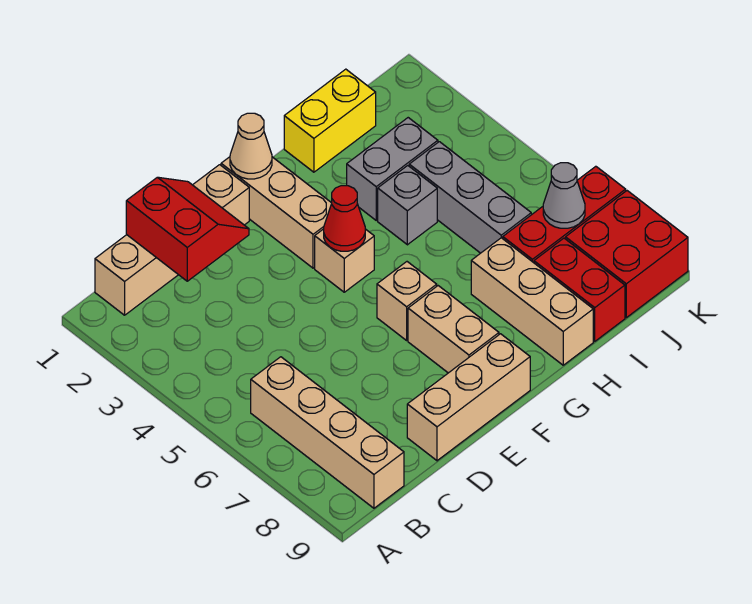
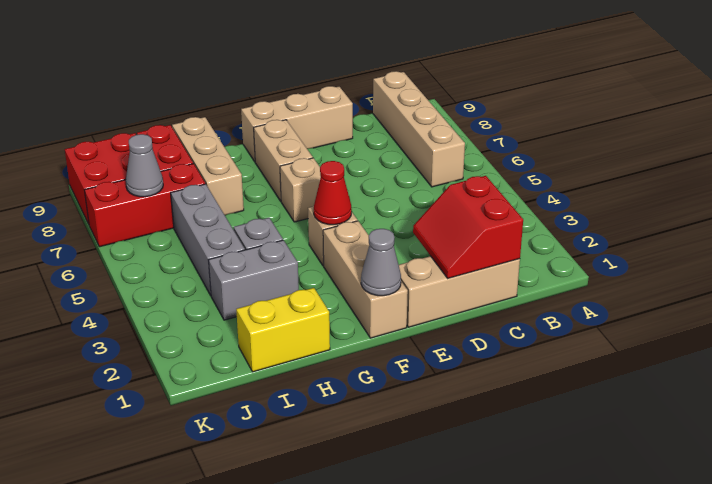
tan brick B1:E1 level 1 -> tan brick C1:E1 level 1
tan cone F1 level 2 -> grey cone F1 level 2

